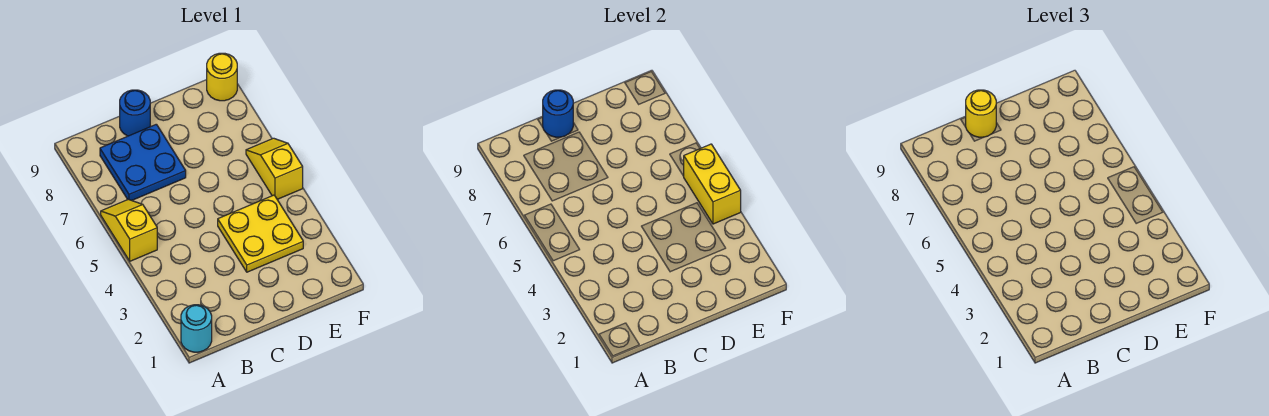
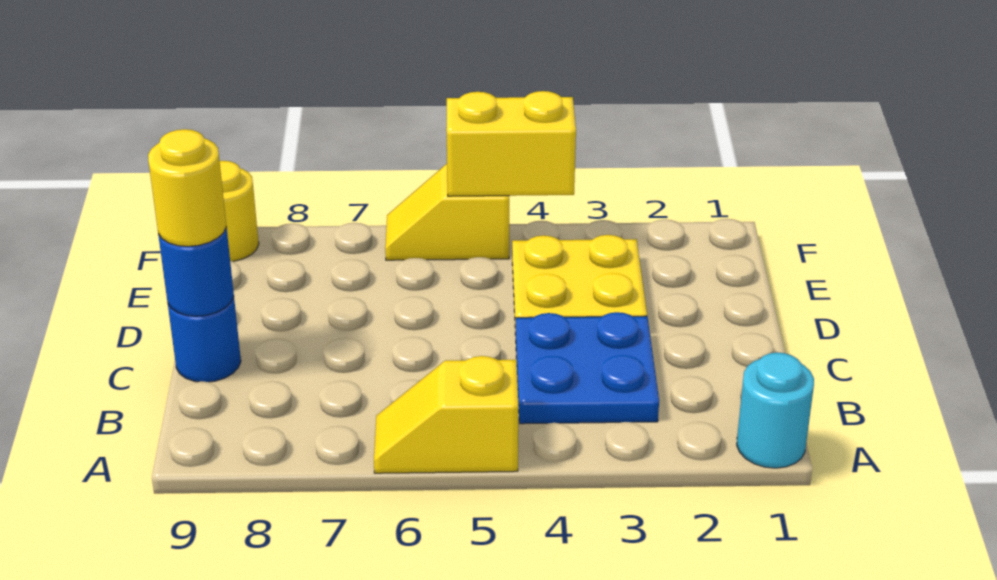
blue plate B7:C8 level 1 -> blue plate B3:C4 level 1

